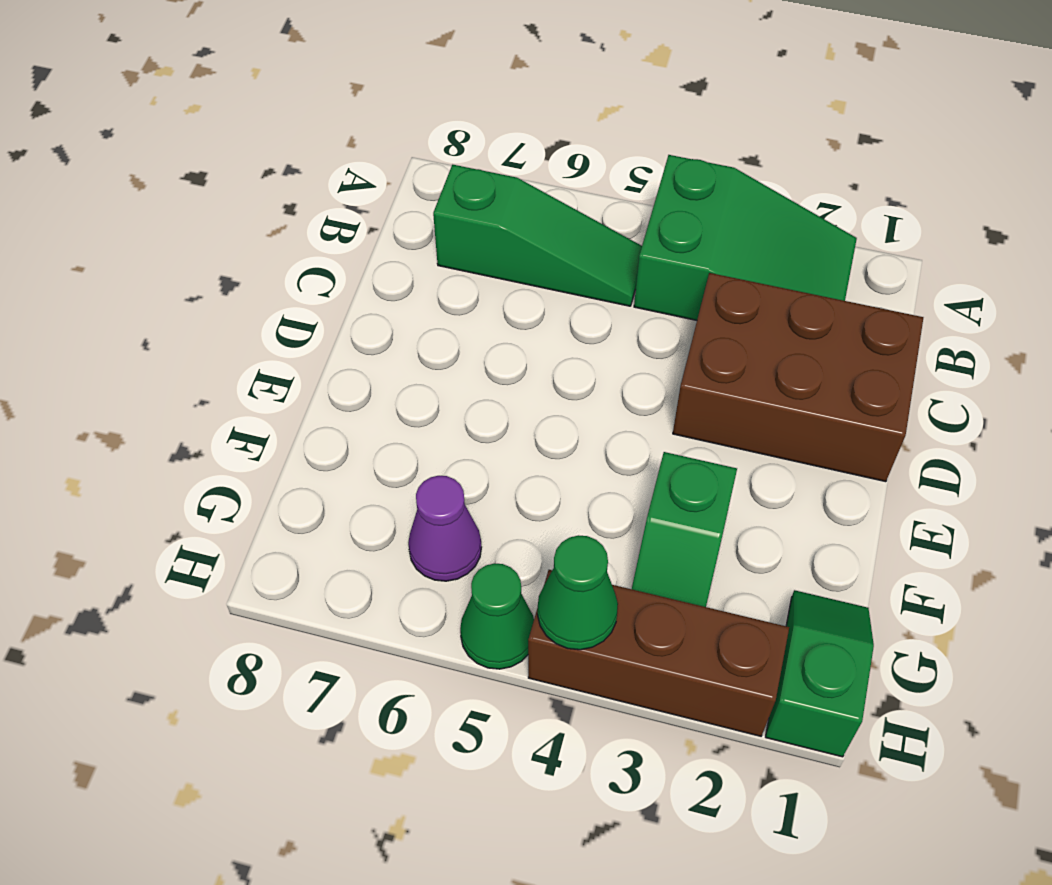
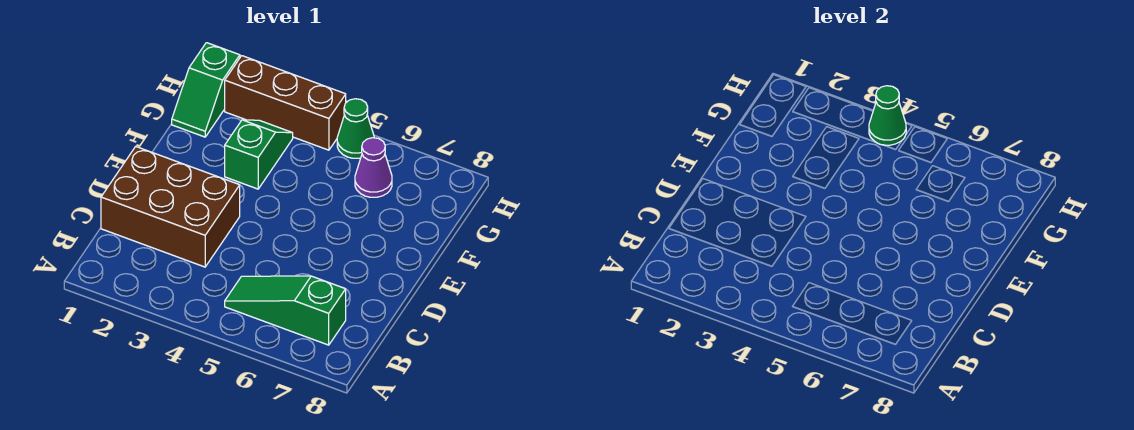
green slope A2:B4 level 1 top 4 -> none

